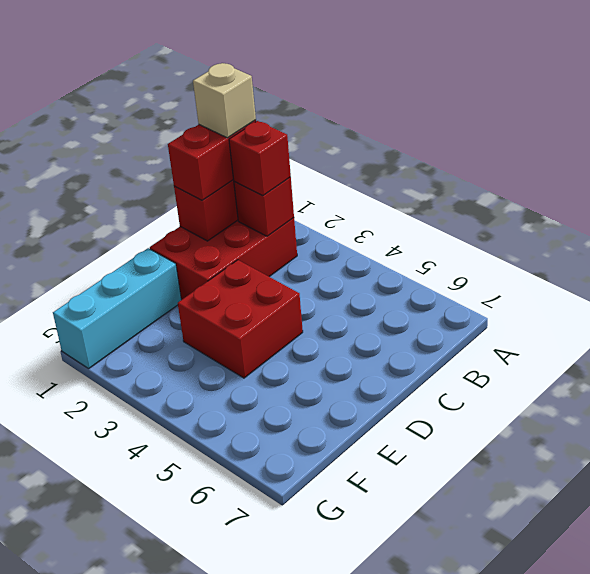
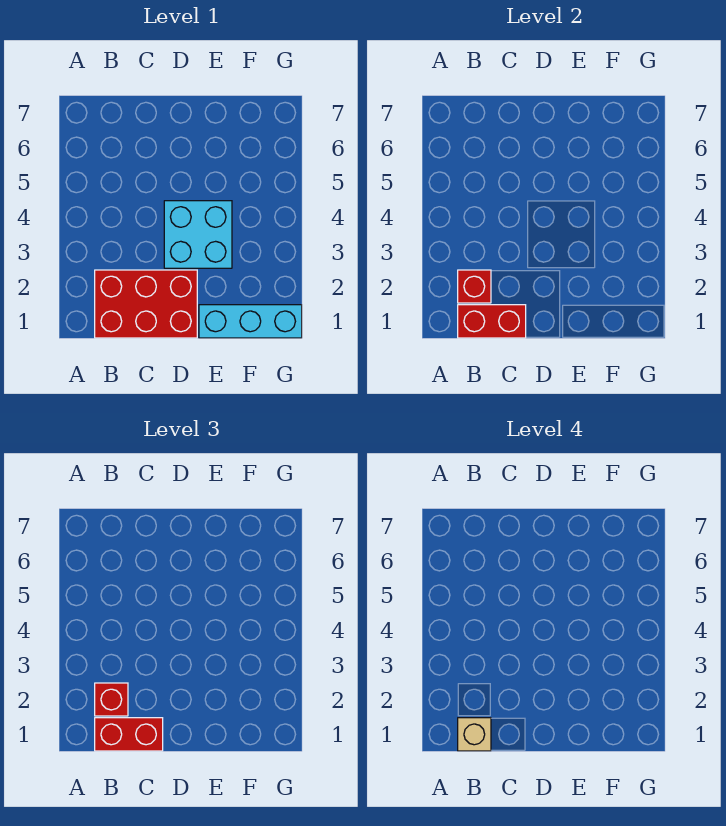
red brick D3:E4 level 1 -> cyan brick D3:E4 level 1

